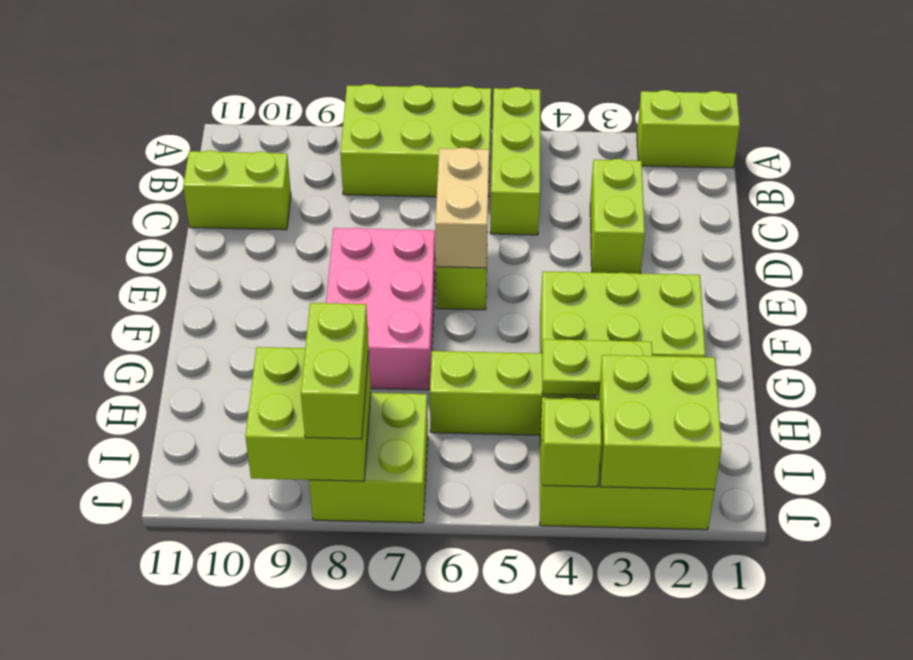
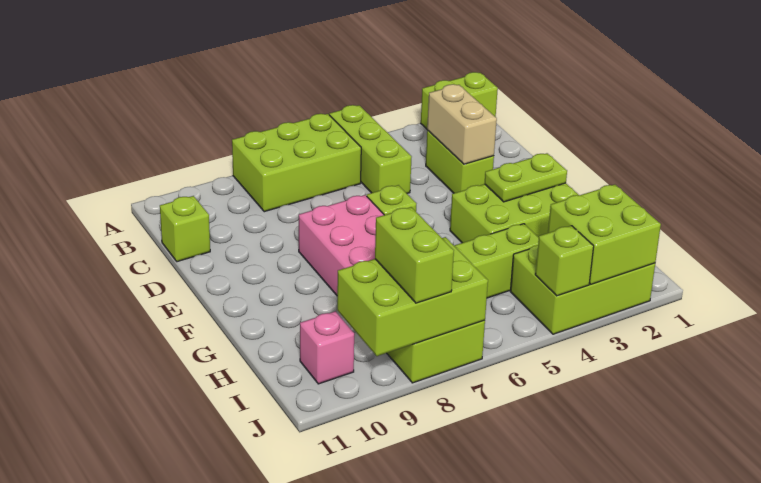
lime brick C10:C11 level 1 -> lime brick C11 level 1
tan brick D6:E6 level 2 -> tan brick C3:D3 level 2
lime plate H3:H4 level 2 -> lime plate F2:F3 level 2
lime brick I8:J9 level 2 -> lime brick I7:J9 level 2
none -> pink brick I10 level 1

